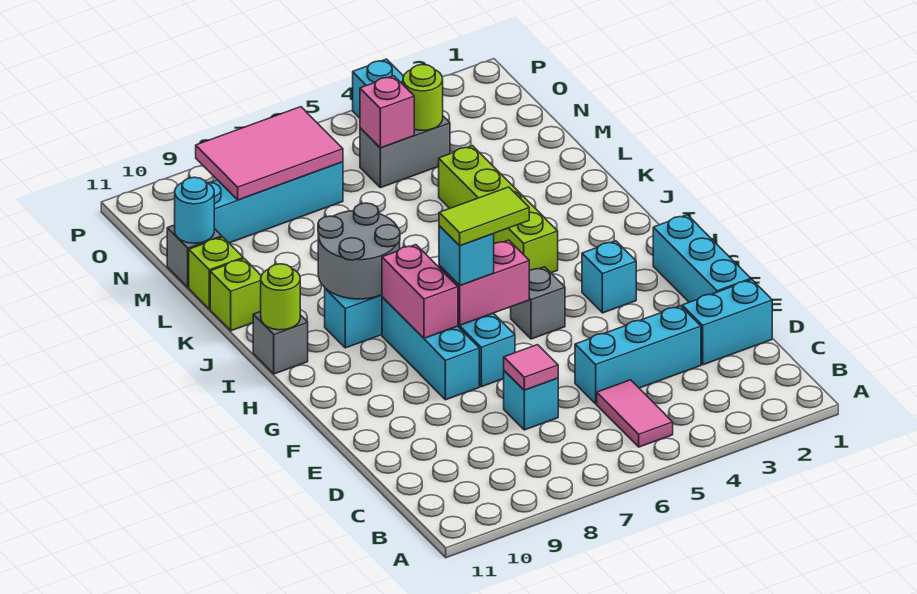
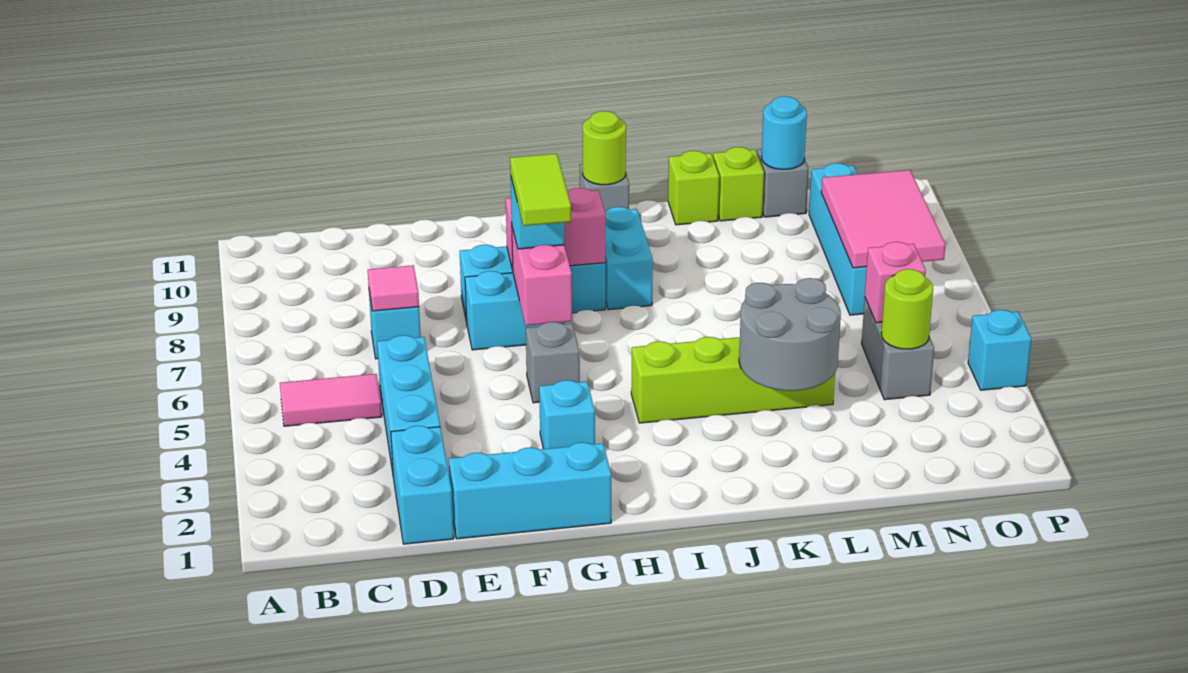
grey round brick I8:J9 level 2 -> grey round brick K3:L4 level 2

